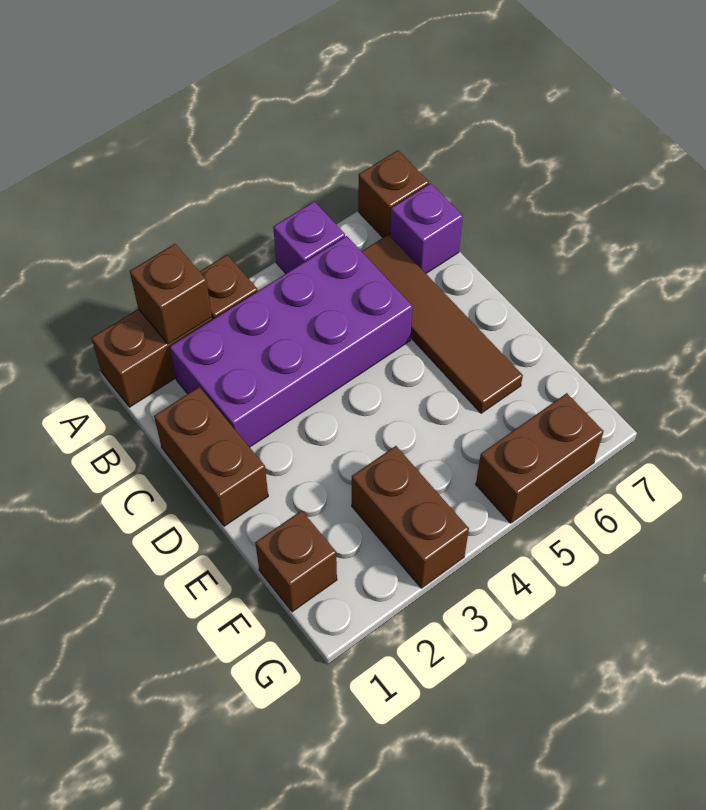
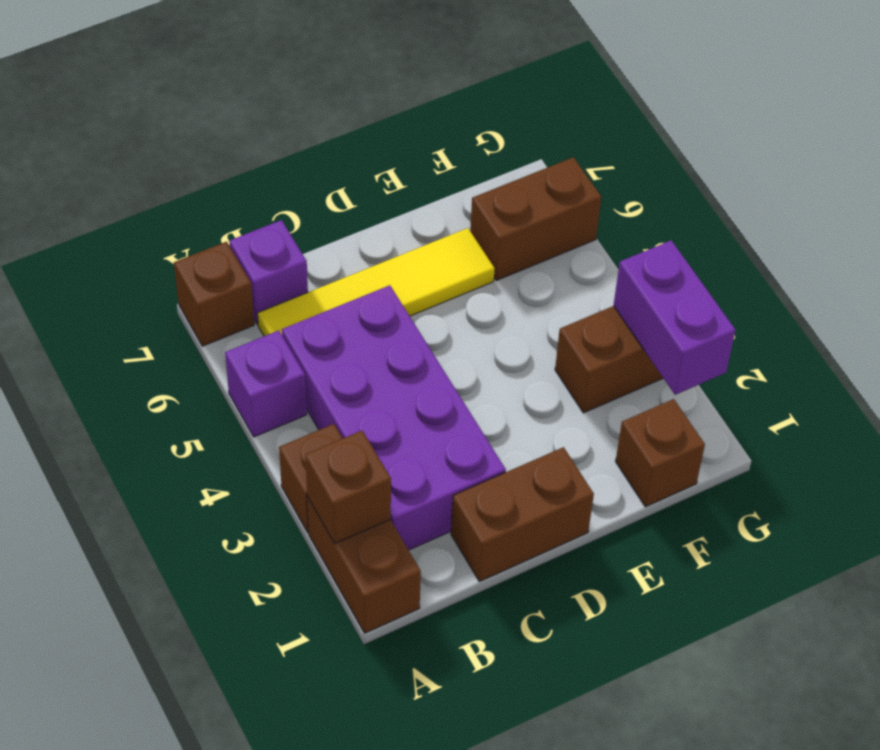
brown tile B6:E6 level 1 -> yellow tile B6:E6 level 1
none -> purple brick G2:G3 level 2
brown brick G5:G6 level 1 -> brown brick F6:G6 level 1

